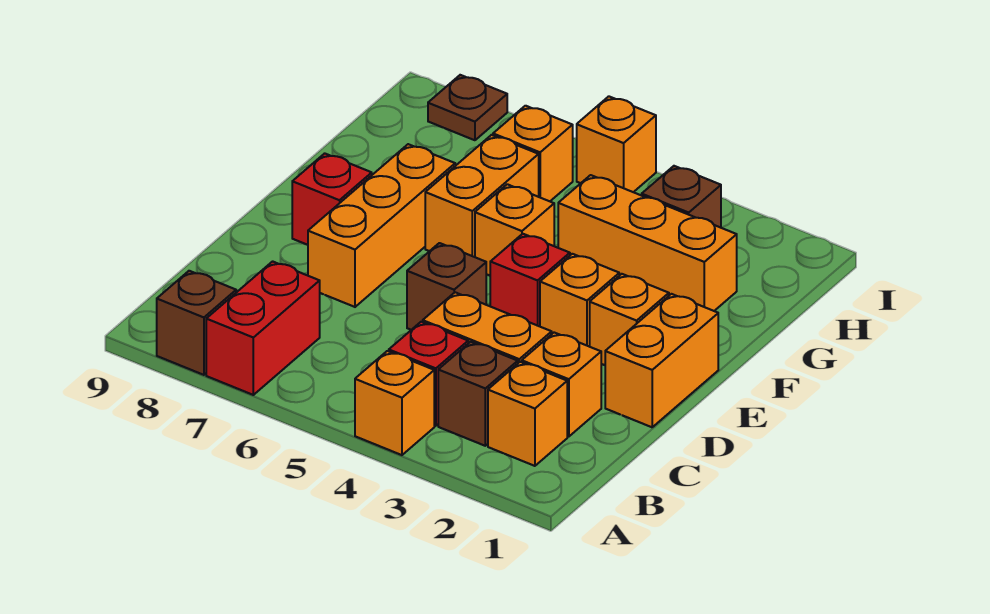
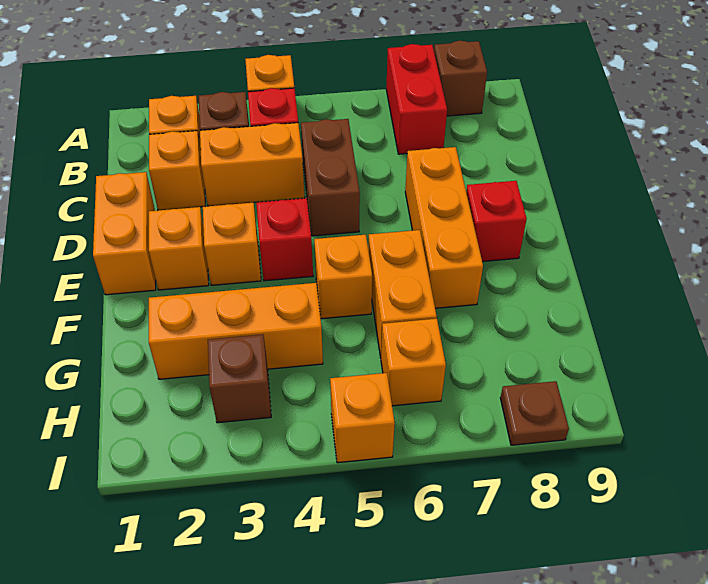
brown brick D5 level 1 -> brown brick C5:D5 level 1

